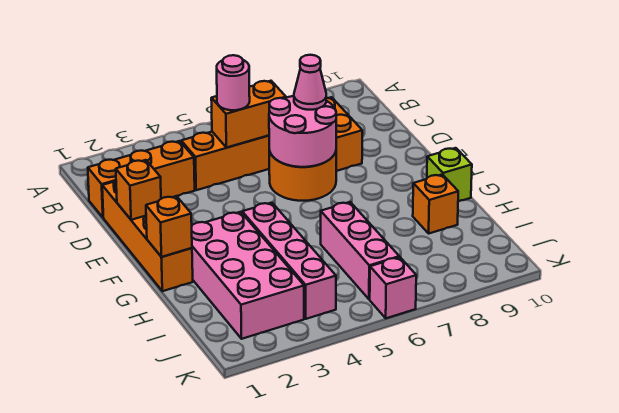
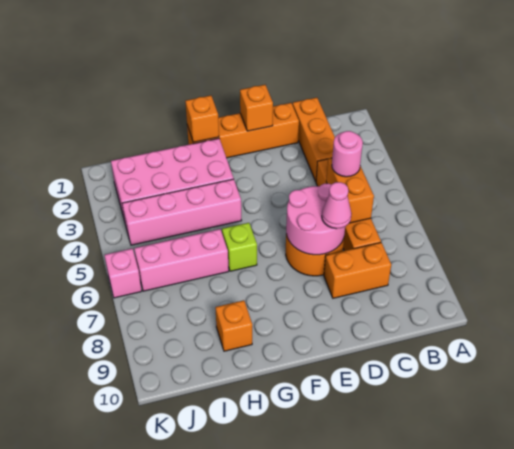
lime brick G10 level 1 -> lime brick G6 level 1

